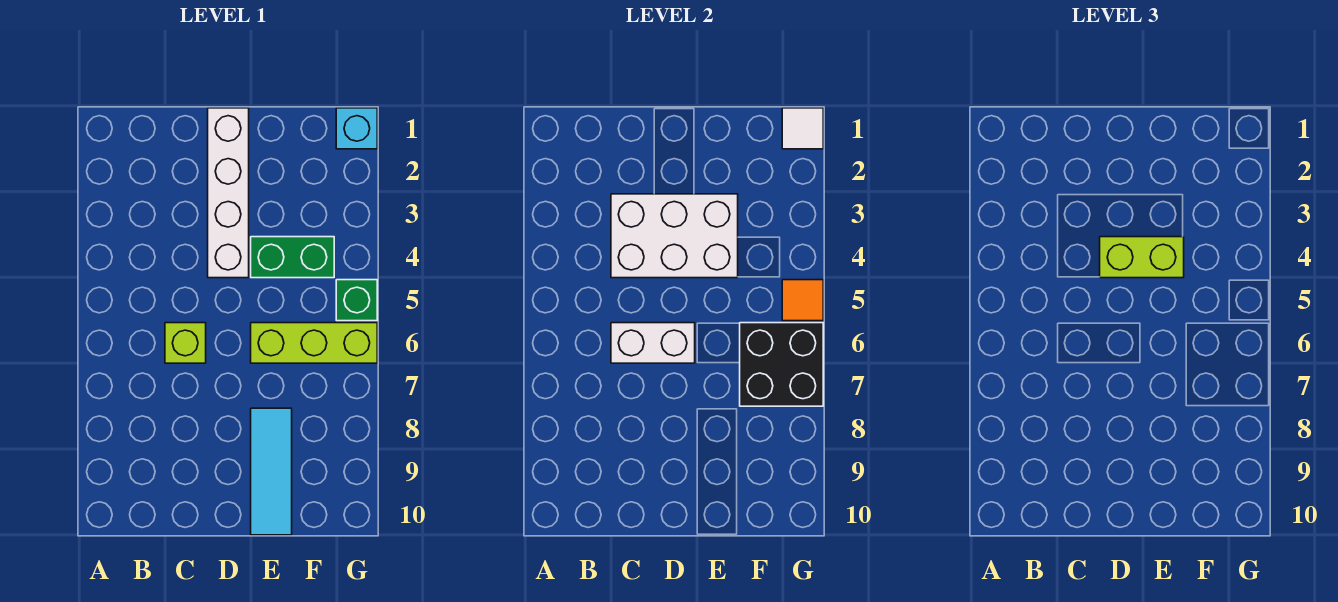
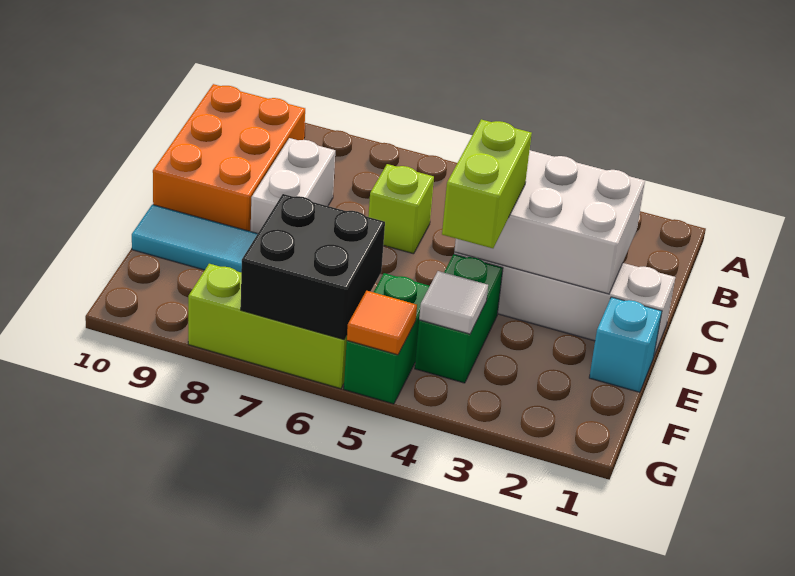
none -> orange brick B9:D10 level 1
white brick C3:E4 level 2 -> white brick C2:D4 level 2
white brick C6:D6 level 2 -> white brick C8:D8 level 1
lime brick E6:G6 level 1 -> lime brick G6:G8 level 1
cyan brick G1 level 1 -> cyan brick E1 level 1
white tile G1 level 2 -> white tile F4 level 2
green brick G5 level 1 -> green brick F5:G5 level 1

